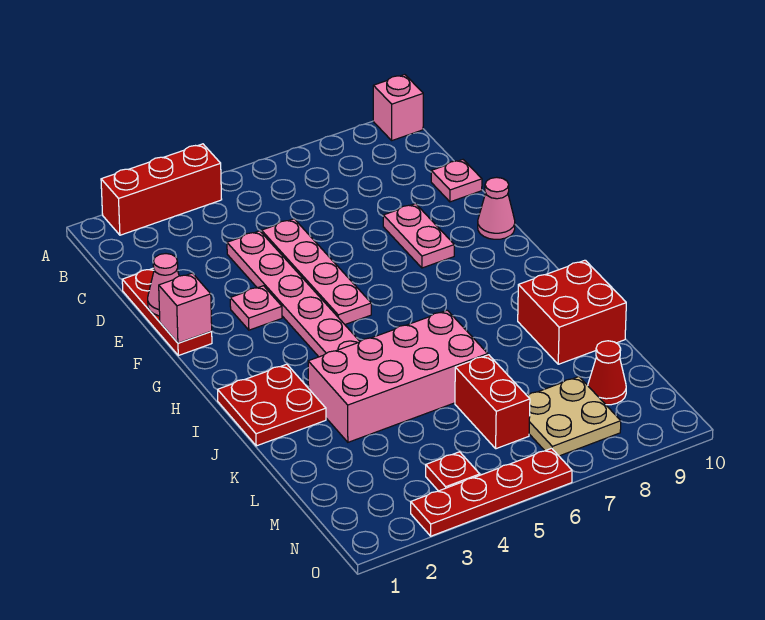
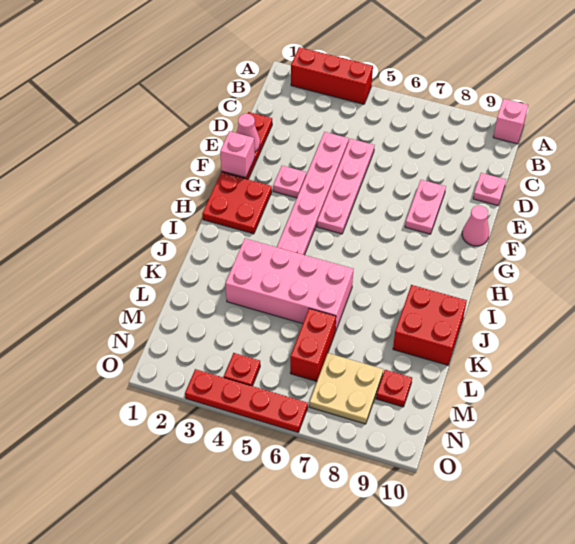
red plate I1:J2 level 1 -> red plate G1:H2 level 1
red cone M9 level 1 -> red plate M9 level 1

